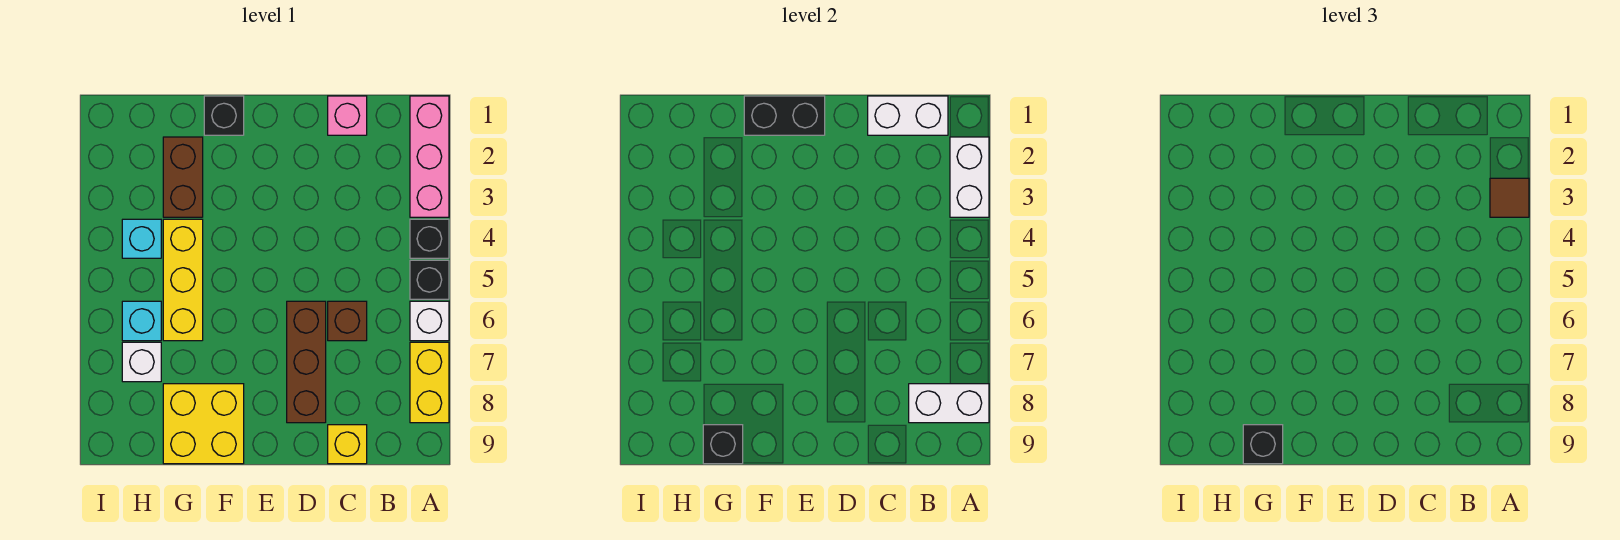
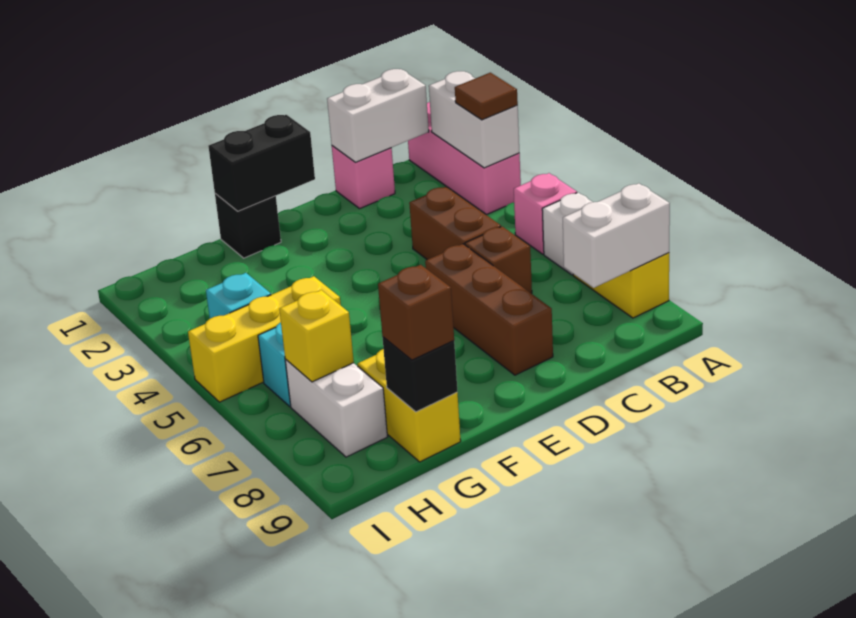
black brick A4 level 1 -> none
black brick A5 level 1 -> pink brick A5 level 1
yellow brick C9 level 1 -> yellow brick H7 level 2
yellow brick F8:G9 level 1 -> yellow brick G8:G9 level 1
brown brick G2:G3 level 1 -> brown brick C4:C5 level 1
yellow brick G4:G6 level 1 -> yellow brick G5:I5 level 1
black brick G9 level 3 -> brown brick G9 level 3
white brick H7 level 1 -> white brick H7:H8 level 1

